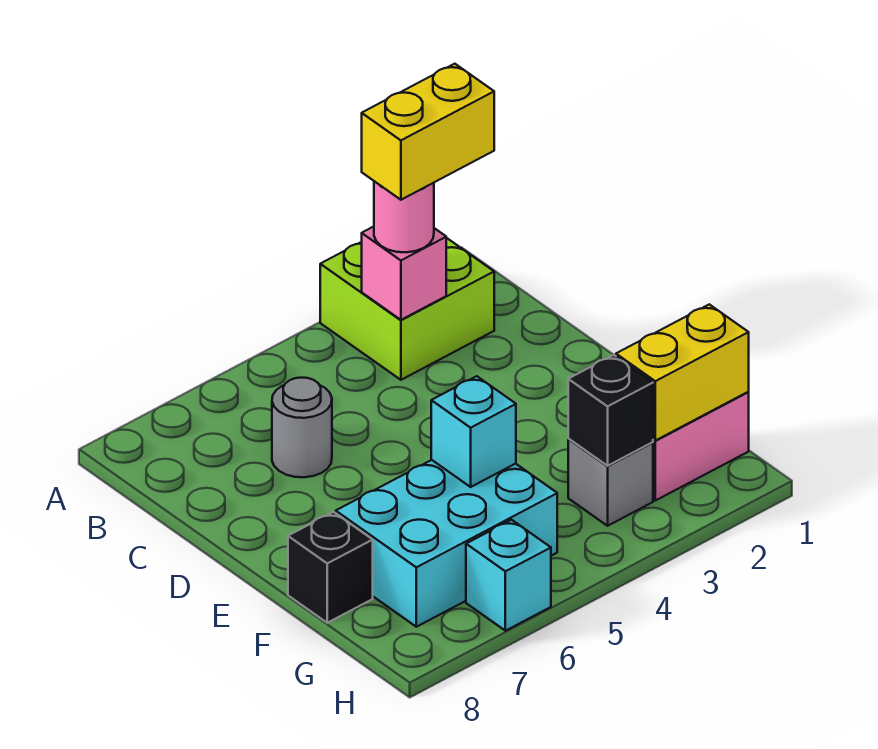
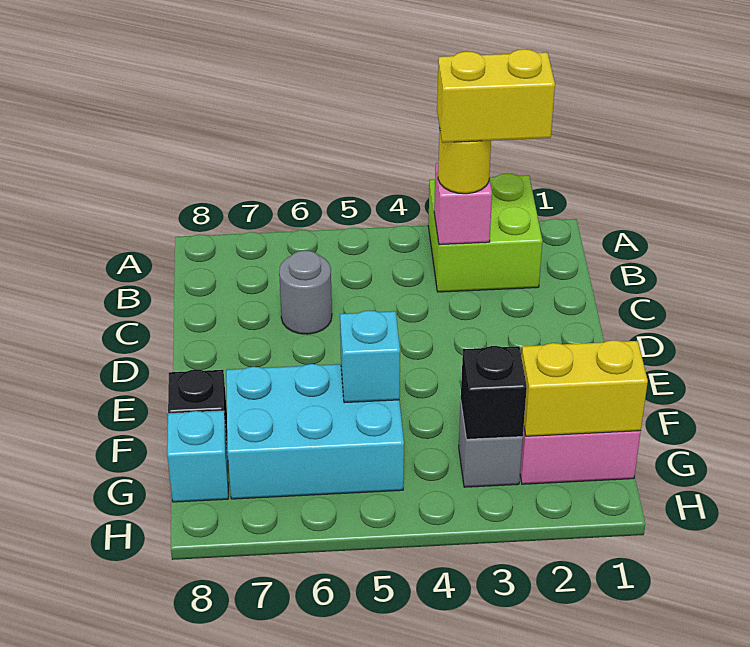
pink round brick B3 level 3 -> yellow round brick B3 level 3
cyan brick H6 level 1 -> cyan brick G8 level 1

